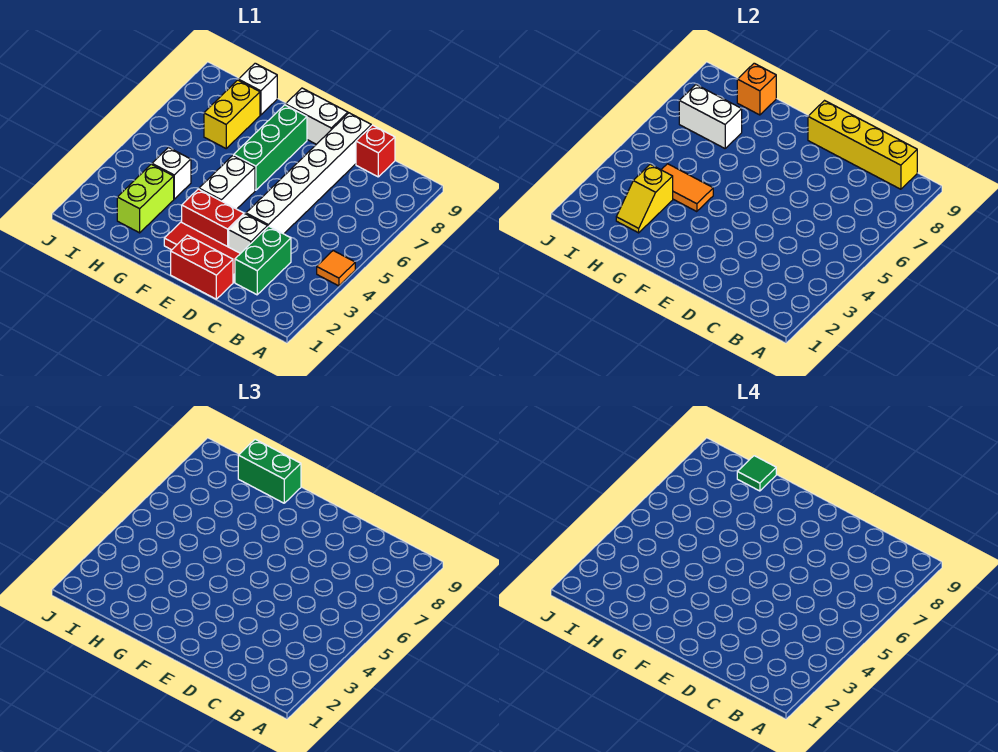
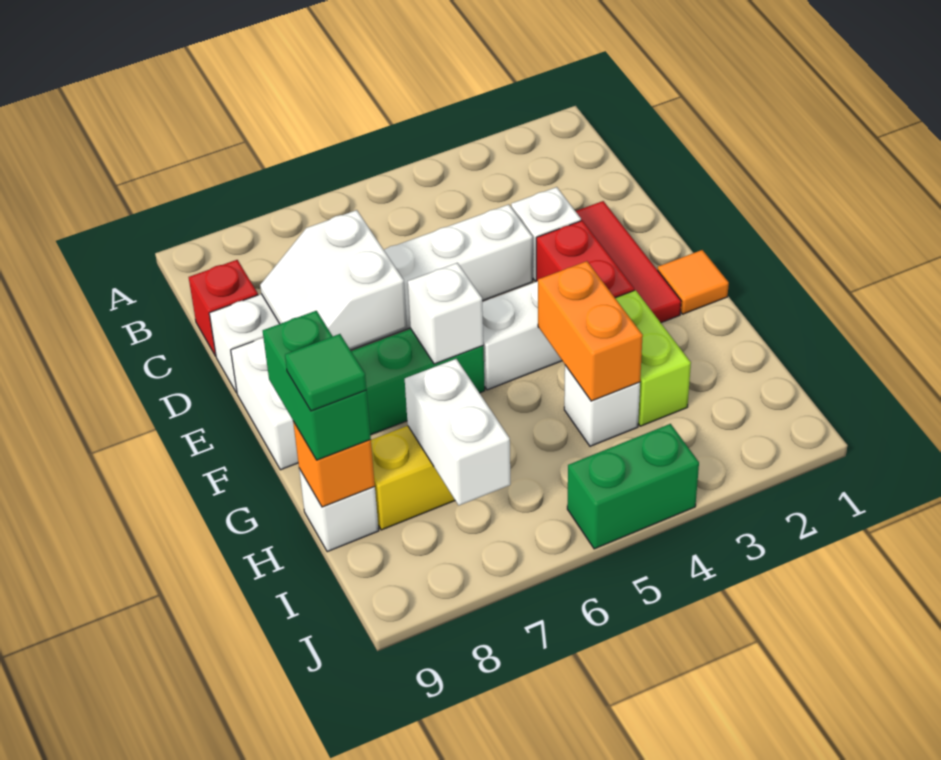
orange tile A4 level 1 -> orange tile F1 level 1
yellow brick B9:E9 level 2 -> none
green brick C2:C3 level 1 -> green brick J4:J5 level 1
red brick D1:E1 level 1 -> none
none -> white slope D7:E8 level 2 top 7
none -> white brick F6 level 2
orange tile G4:H4 level 2 -> orange brick G4:H4 level 2
lime brick H2:H3 level 1 -> lime brick G3:H3 level 1
yellow slope H2:H3 level 2 top 3 -> none

